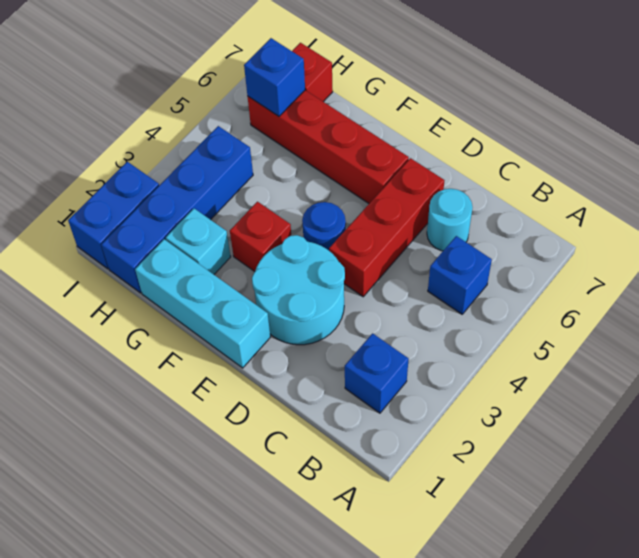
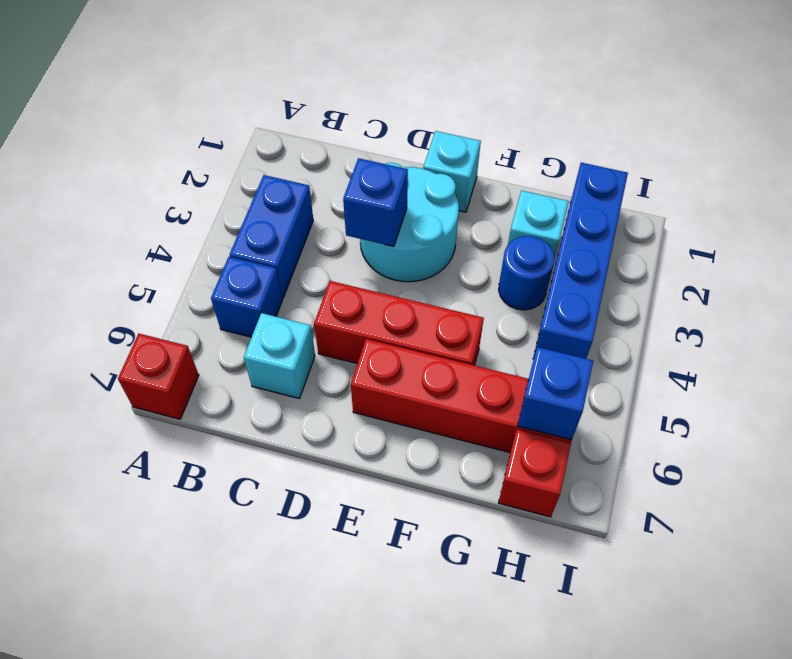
blue brick B2 level 1 -> blue brick D3 level 2
cyan round brick C6 level 1 -> cyan brick C6 level 1
red brick D4:D6 level 1 -> red brick D5:F5 level 1
cyan brick E1:G1 level 1 -> cyan brick E1 level 1
blue round brick E4 level 1 -> blue round brick G3 level 1
red brick F3 level 1 -> red brick A7 level 1
blue brick I1:I2 level 1 -> blue brick B3:B4 level 1

